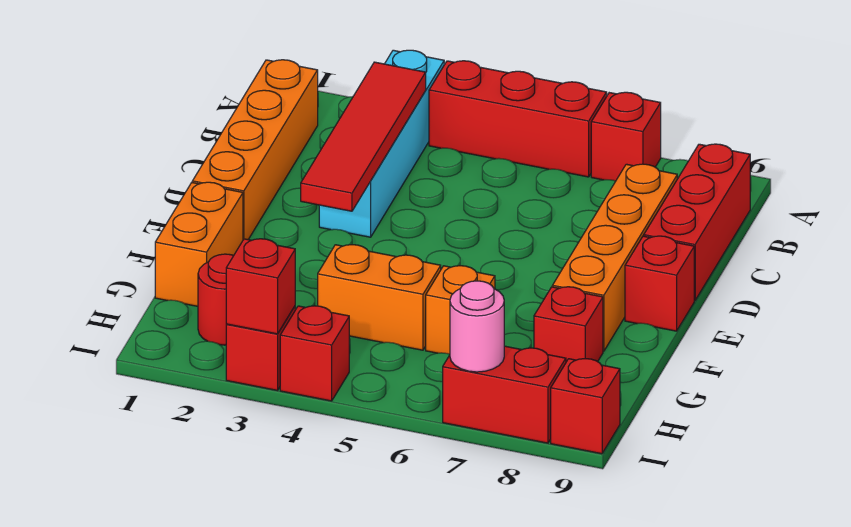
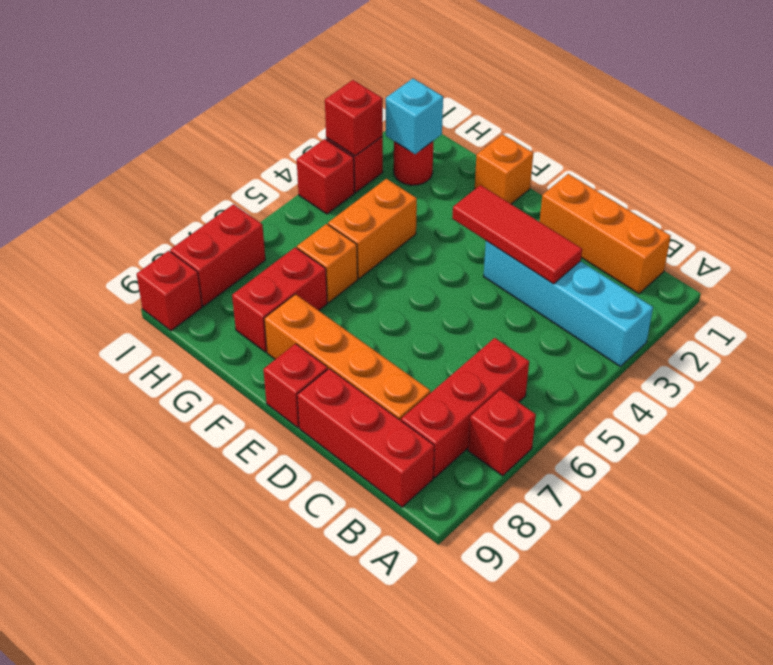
red brick A4:A6 level 1 -> red brick B6:B8 level 1
orange brick B1:E1 level 1 -> orange brick B1:D1 level 1
red tile B3:E3 level 2 -> red tile C3:E3 level 2
orange brick F1:G1 level 1 -> orange brick F1 level 1
red brick G8 level 1 -> red brick G7:G8 level 1
none -> cyan brick H2 level 2
pink round brick I7 level 2 -> none

